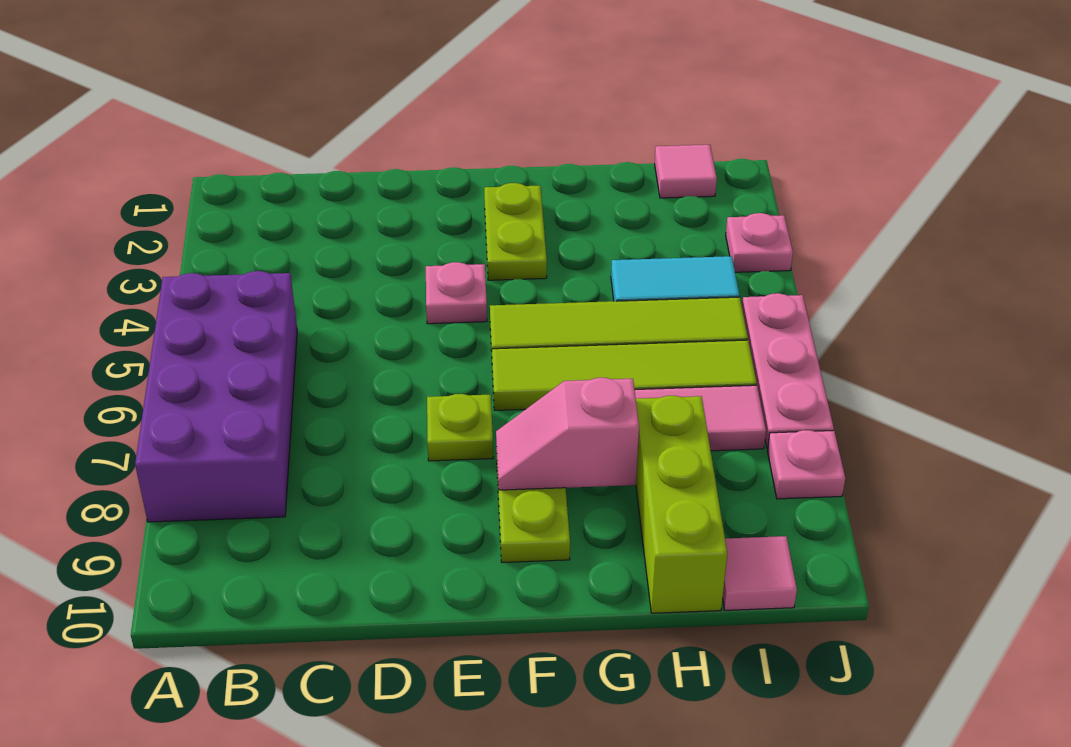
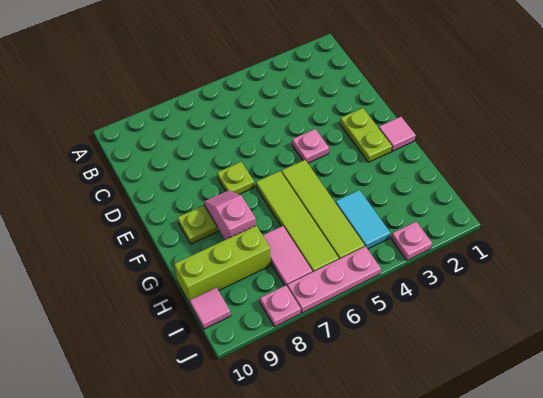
purple brick A5:B8 level 1 -> none
lime plate F2:F3 level 1 -> lime plate E2:F2 level 1
pink tile I1 level 1 -> pink tile F1 level 1

